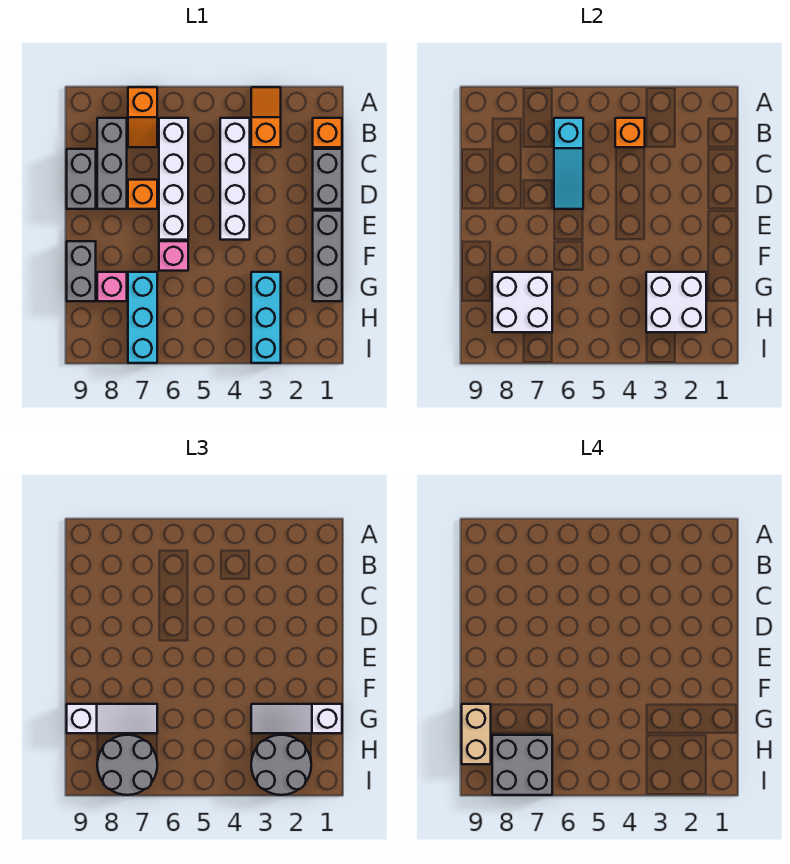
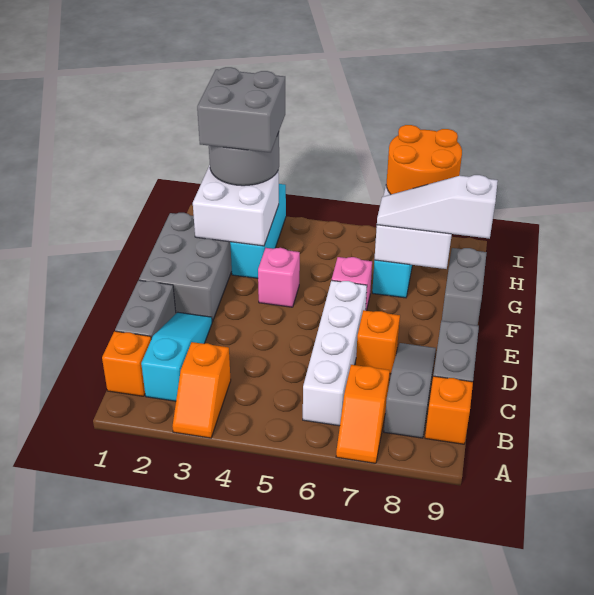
orange slope A7:B7 level 1 top A -> orange slope A7:B7 level 1 top B
white brick B4:E4 level 1 -> none
orange brick B4 level 2 -> orange brick B9 level 1
cyan slope B6:D6 level 2 top B -> cyan slope B2:D2 level 1 top B
grey brick B8:D8 level 1 -> grey slope B8:D8 level 1 top B
grey brick E1:G1 level 1 -> grey brick E1:G2 level 1
white slope G1:G3 level 3 top 1 -> none
pink brick G8 level 1 -> pink brick F4 level 1
tan brick G9:H9 level 4 -> none
grey round brick H7:I8 level 3 -> orange round brick H7:I8 level 3
grey brick H7:I8 level 4 -> grey brick H2:I3 level 4

